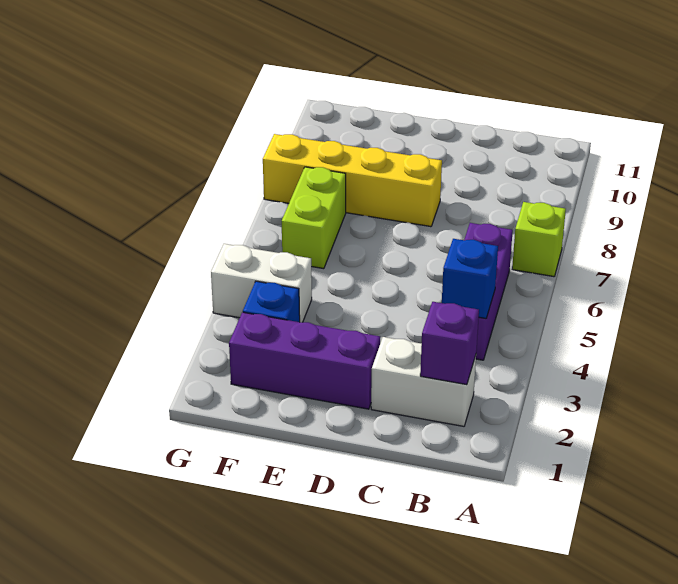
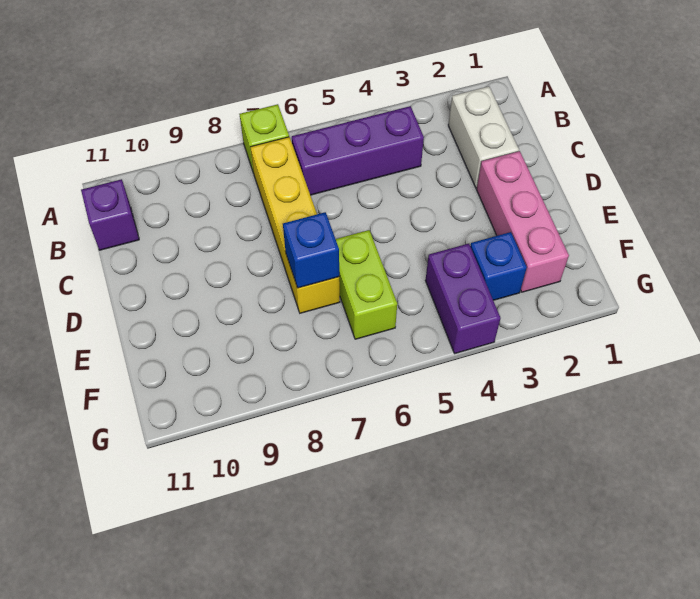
purple brick B2 level 2 -> purple brick B11 level 1
blue brick B4 level 2 -> blue brick E7 level 2
purple brick D2:F2 level 1 -> pink brick D2:F2 level 1
yellow brick D8:G8 level 1 -> yellow brick B7:E7 level 1
white brick F4:G4 level 1 -> purple brick F4:G4 level 1
lime brick F6:F7 level 1 -> lime brick E6:F6 level 1

